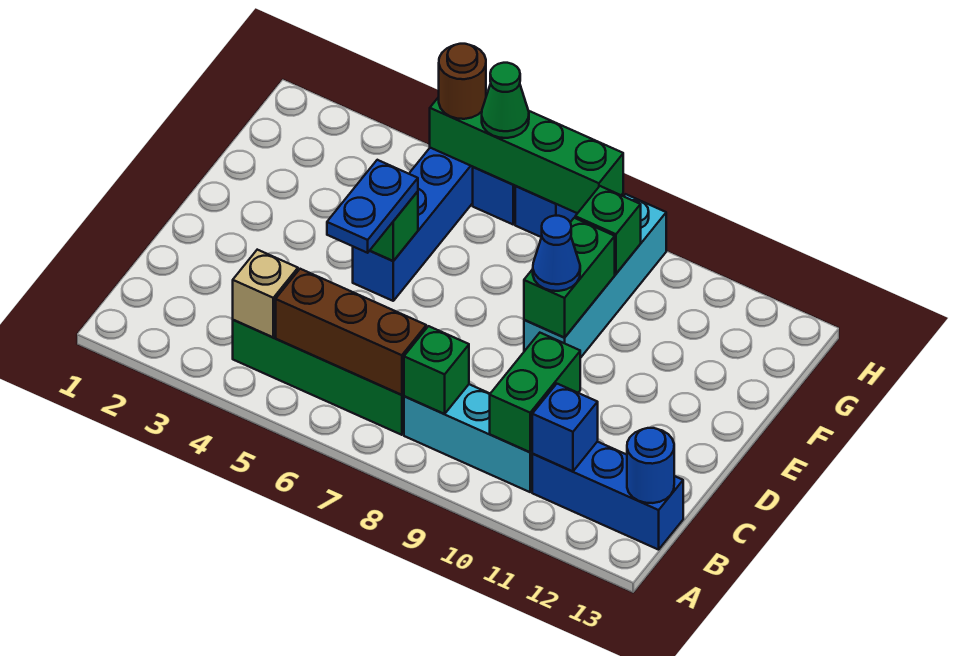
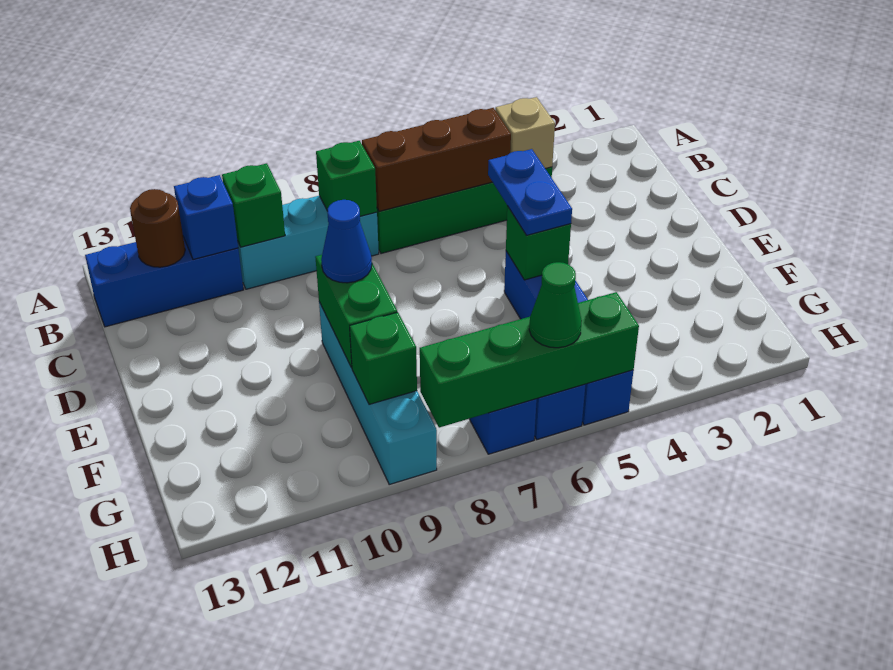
green brick B10:C10 level 2 -> green brick B10 level 2
blue round brick B13 level 2 -> none
brown round brick H5 level 3 -> brown round brick B12 level 2

